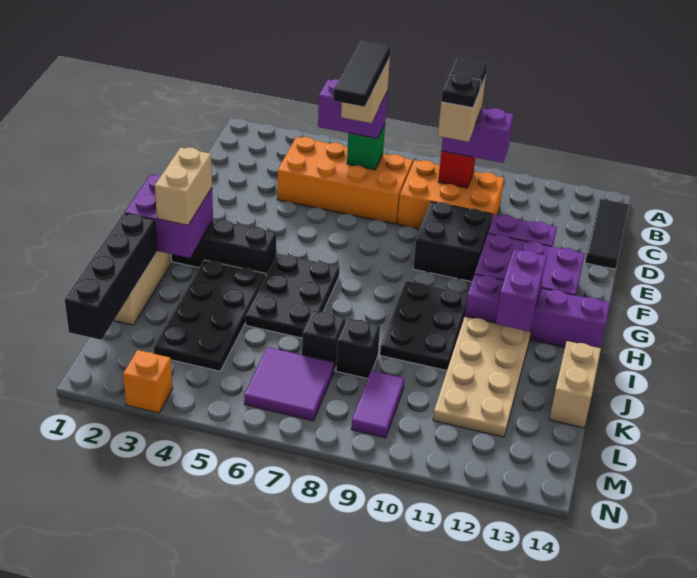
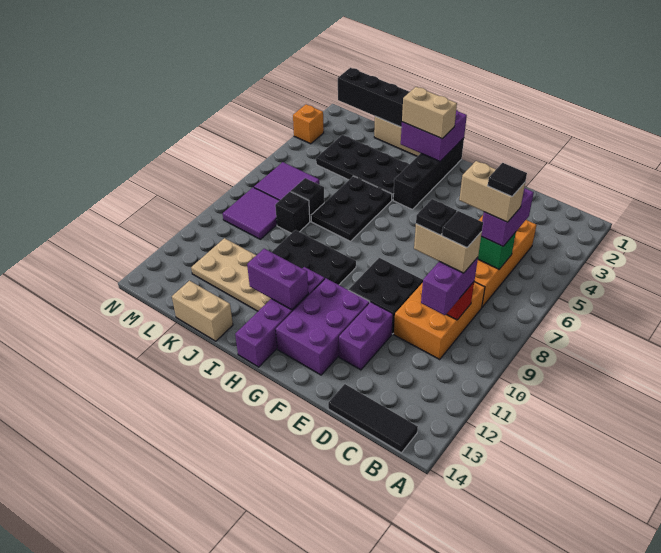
black tile C6:E6 level 5 -> black tile C6 level 5
black plate H5:J6 level 1 -> black plate I5:J7 level 1
purple tile L9:M9 level 1 -> purple tile L8:M9 level 1

